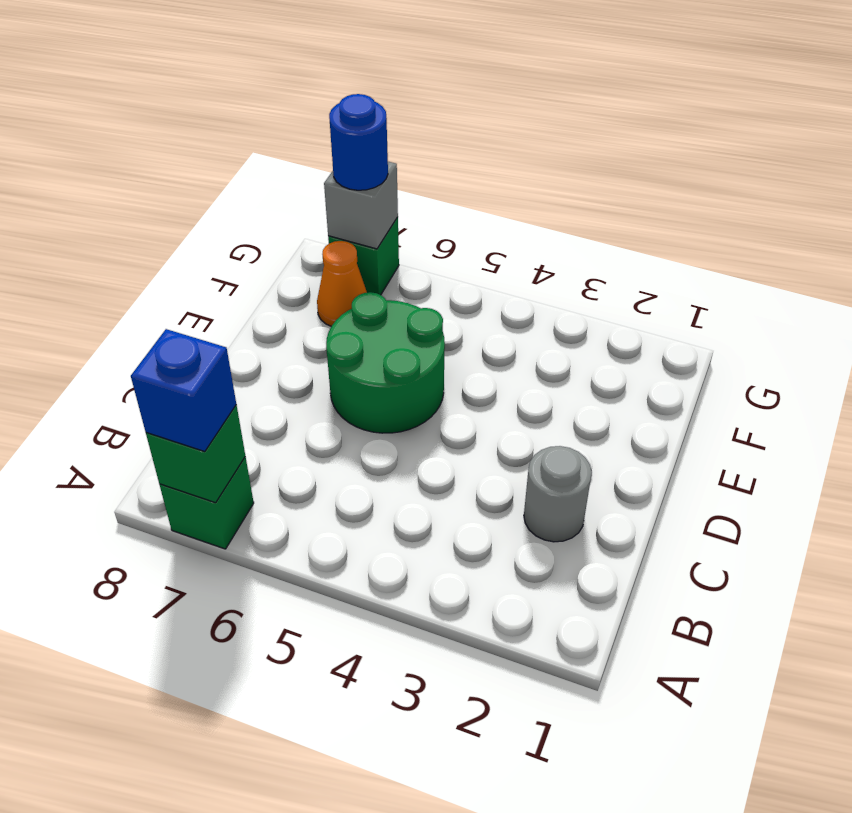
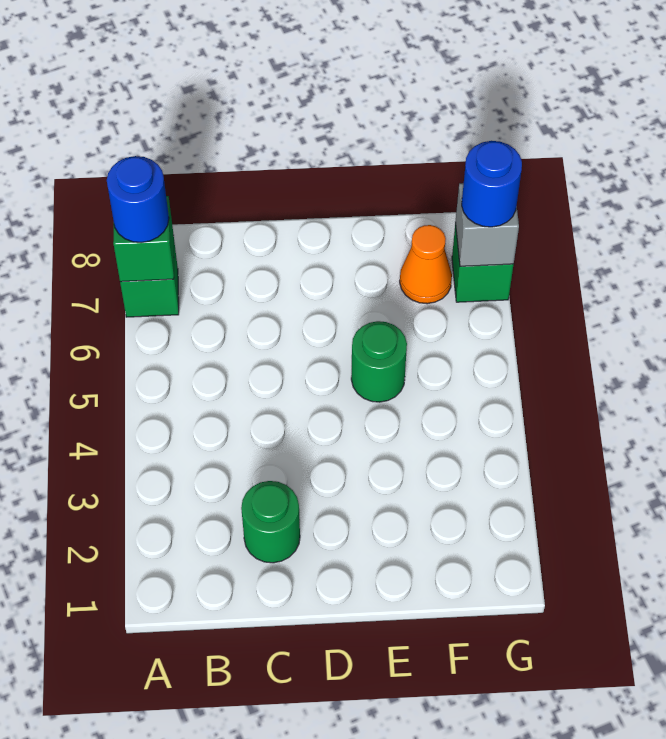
blue brick A7 level 3 -> blue round brick A7 level 3
grey round brick C2 level 1 -> green round brick C2 level 1
green round brick D5:E6 level 1 -> green round brick E5 level 1

